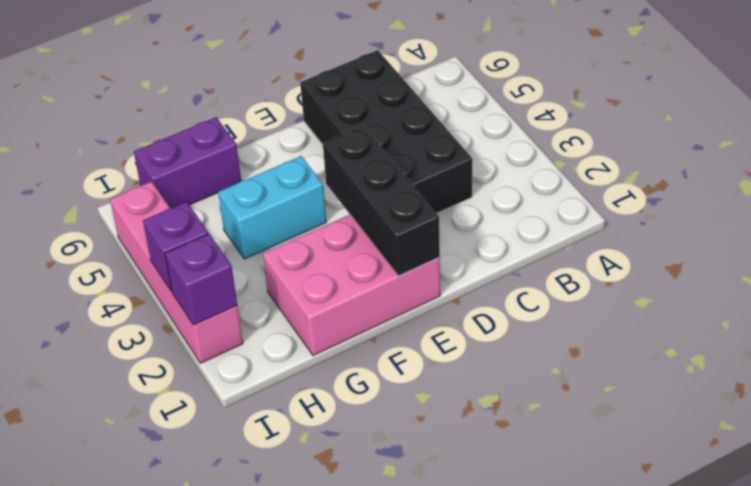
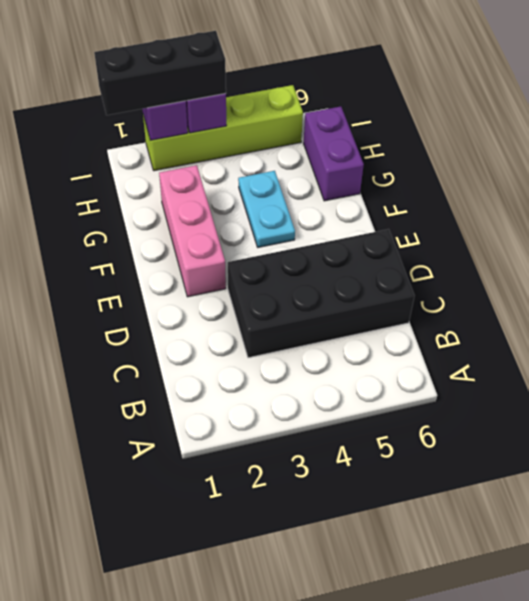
pink brick E1:G2 level 1 -> pink brick E2:G2 level 1
black brick E1:E3 level 2 -> black brick I1:I3 level 3
cyan brick F4:G4 level 1 -> cyan plate F4:G4 level 1
pink brick I2:I5 level 1 -> lime brick I2:I5 level 1

